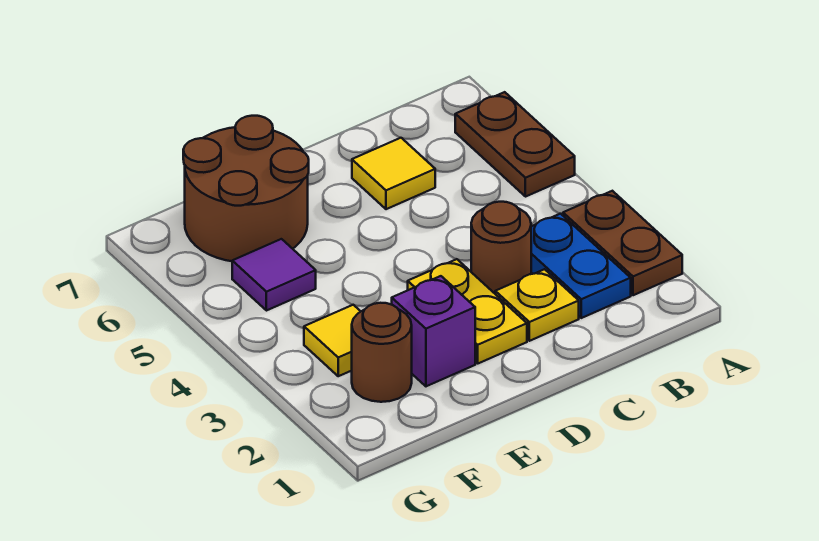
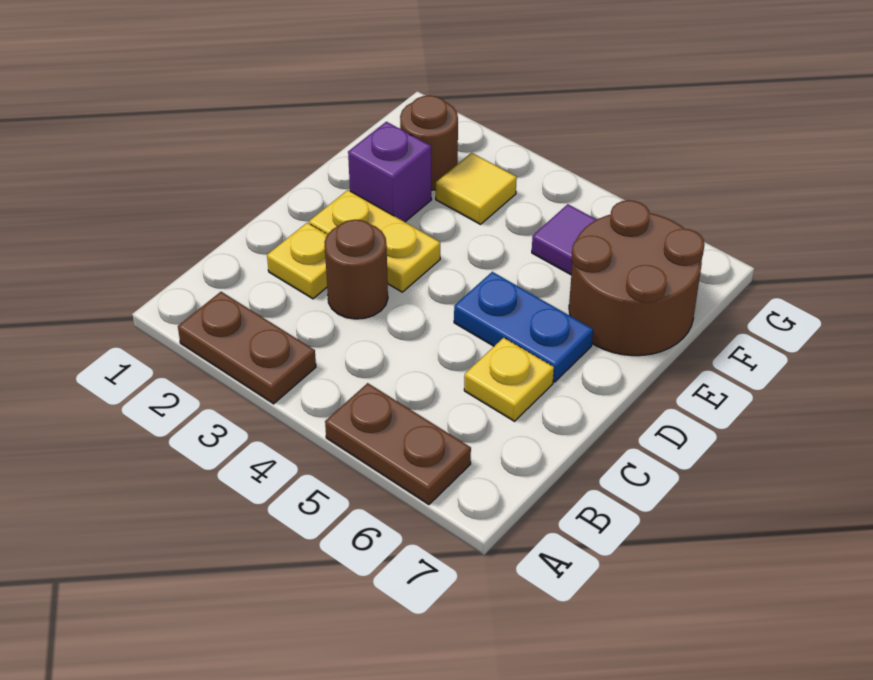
blue plate B2:B3 level 1 -> blue plate D5:D6 level 1
yellow tile C6 level 1 -> yellow plate C6 level 1

